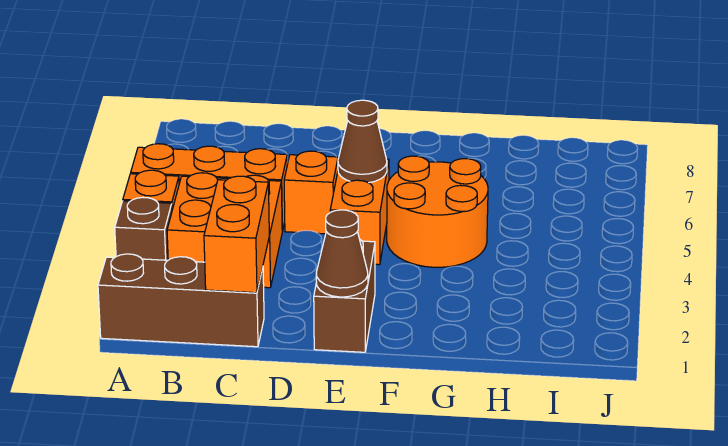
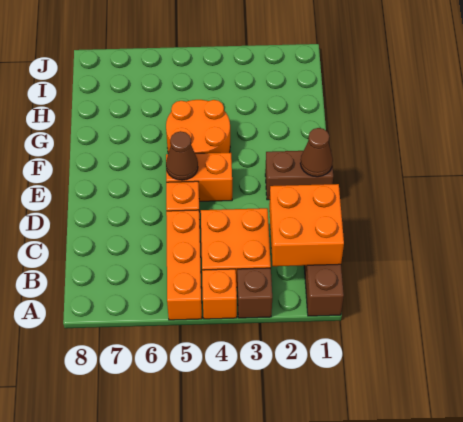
orange brick C1:C2 level 2 -> orange brick B1:C2 level 2

